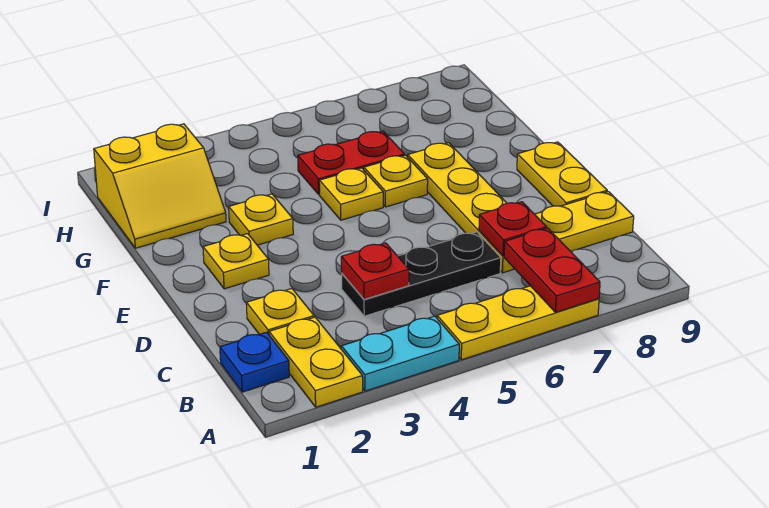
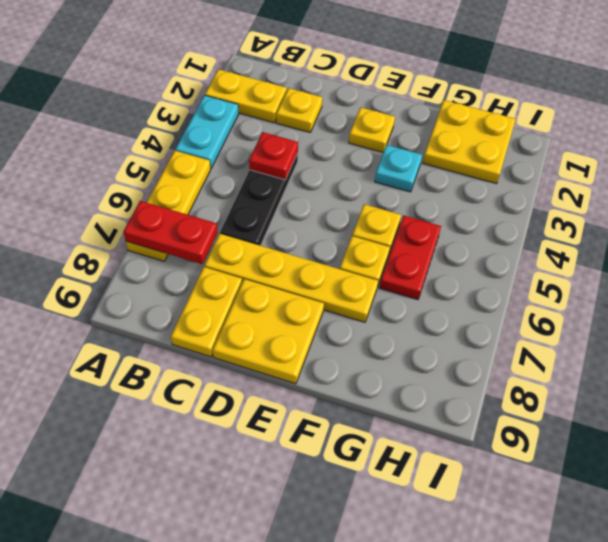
blue plate B1 level 1 -> none
red plate C7 level 2 -> none
yellow plate D9:E9 level 1 -> yellow plate D8:E9 level 1
yellow plate F3 level 1 -> cyan plate F3 level 1
yellow slope G1:H2 level 1 top H -> yellow plate G1:H2 level 1

